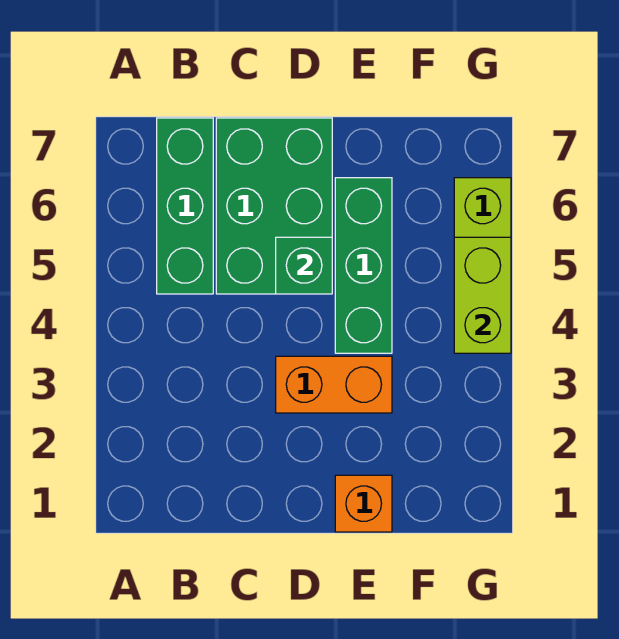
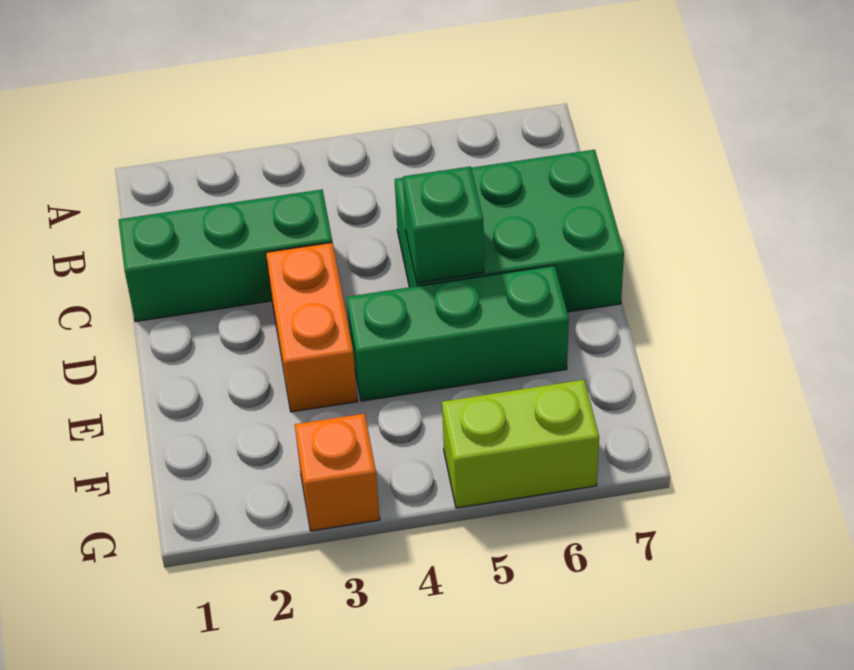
green brick B5:B7 level 1 -> green brick C1:C3 level 1
orange brick E1 level 1 -> orange brick G3 level 1
lime brick G4:G5 level 2 -> none

